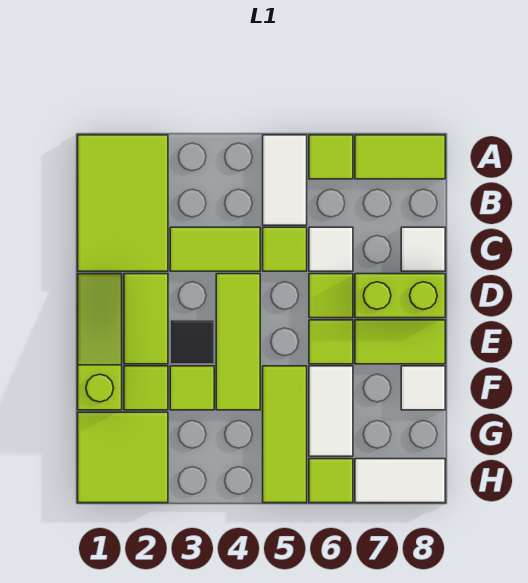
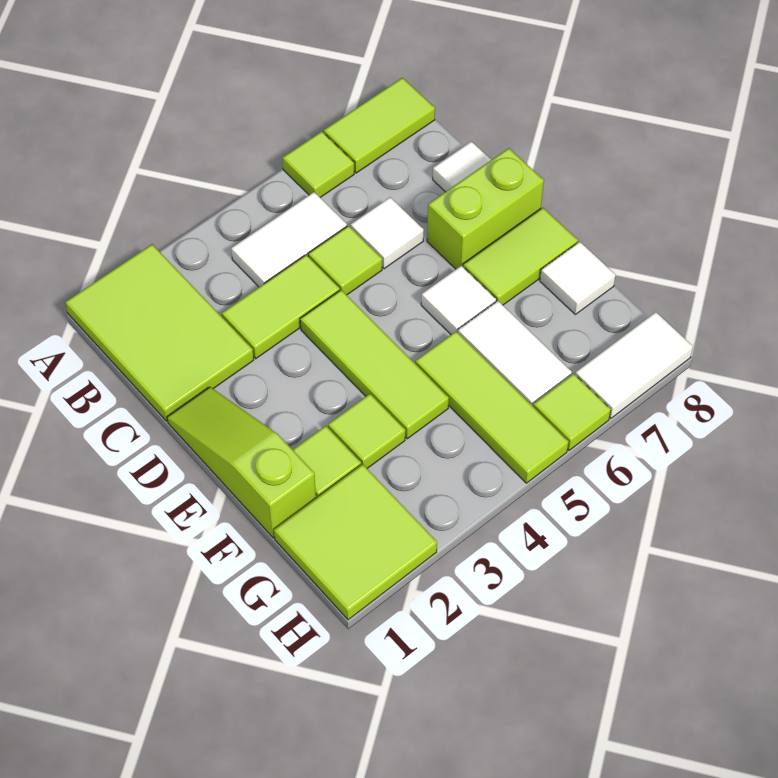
white tile A5:B5 level 1 -> white tile B4:B5 level 1
lime tile D2:E2 level 1 -> none
lime tile D6 level 1 -> none
black tile E3 level 1 -> none
lime tile E6 level 1 -> white tile E6 level 1

